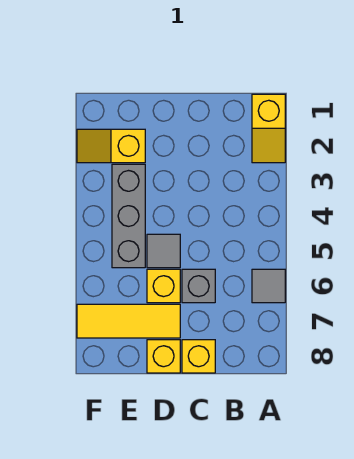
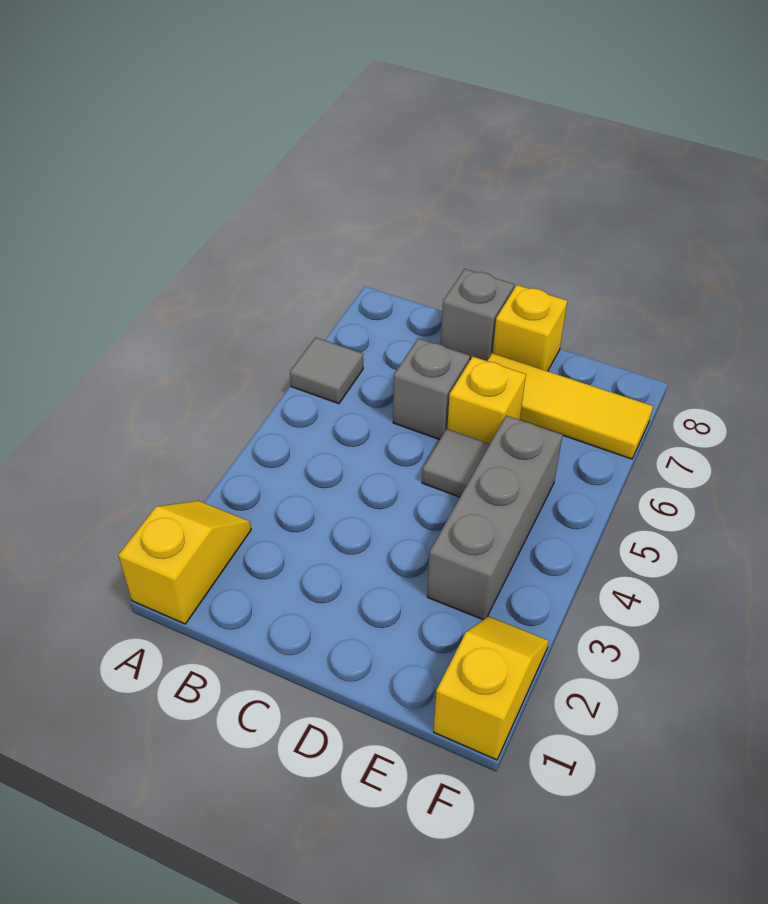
yellow brick C8 level 1 -> grey brick C8 level 1
yellow slope E2:F2 level 1 top E -> yellow slope F1:F2 level 1 top 1

